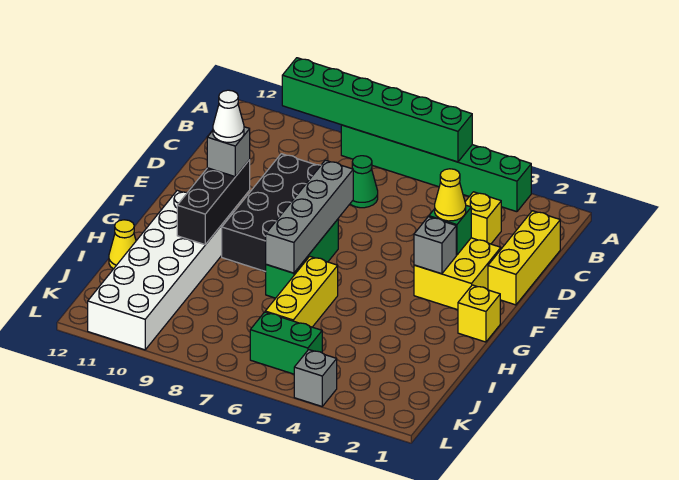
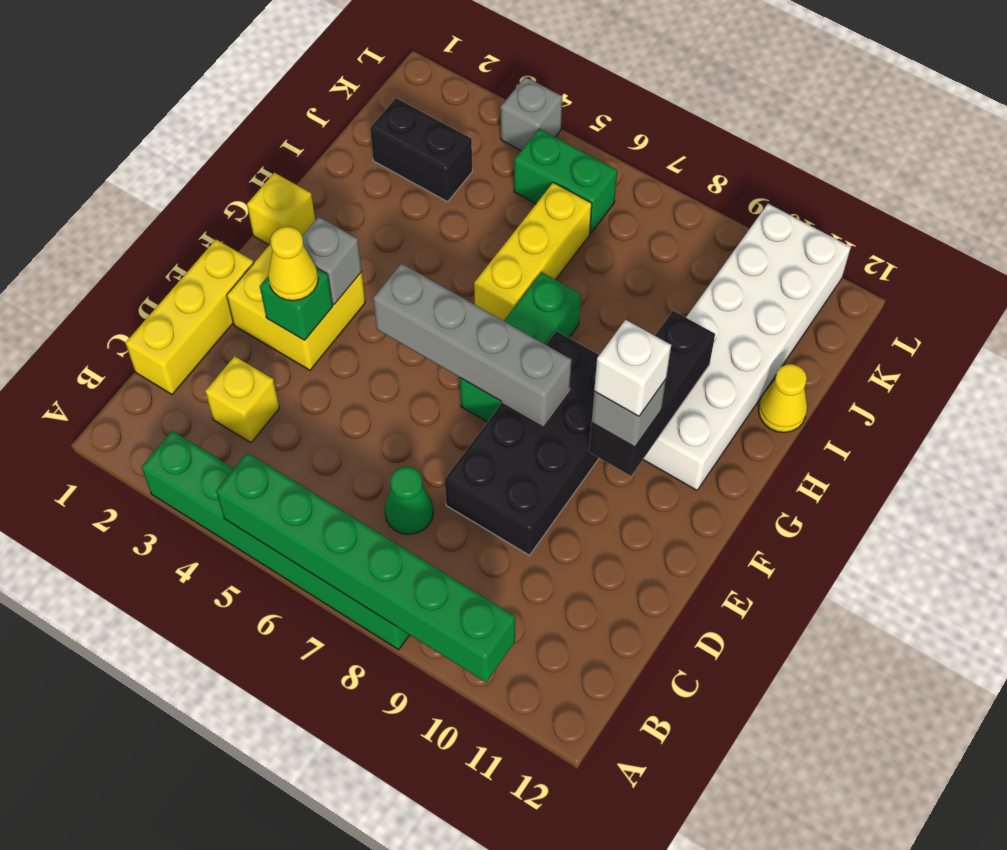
grey brick E7:H7 level 2 -> grey brick F5:F8 level 2
white cone F10 level 4 -> white brick F10 level 4
none -> black brick J2:J3 level 1

